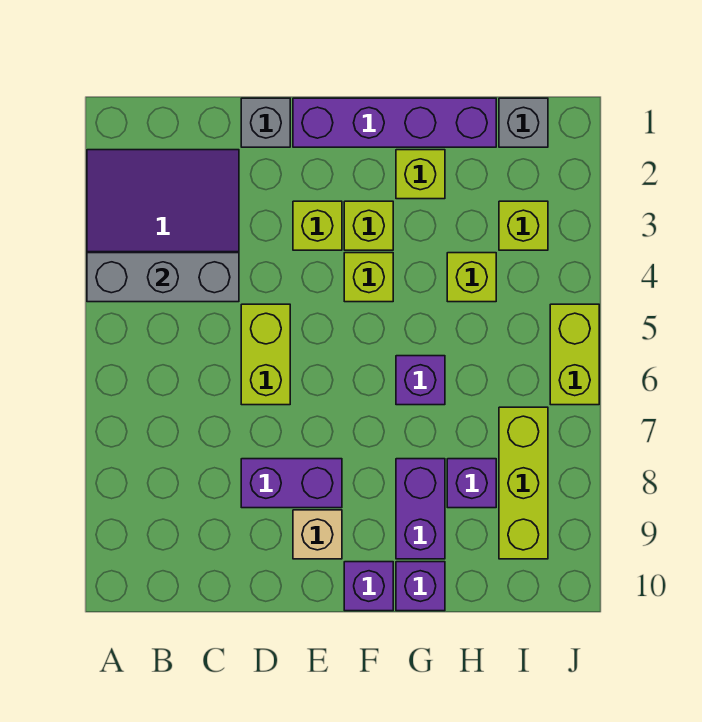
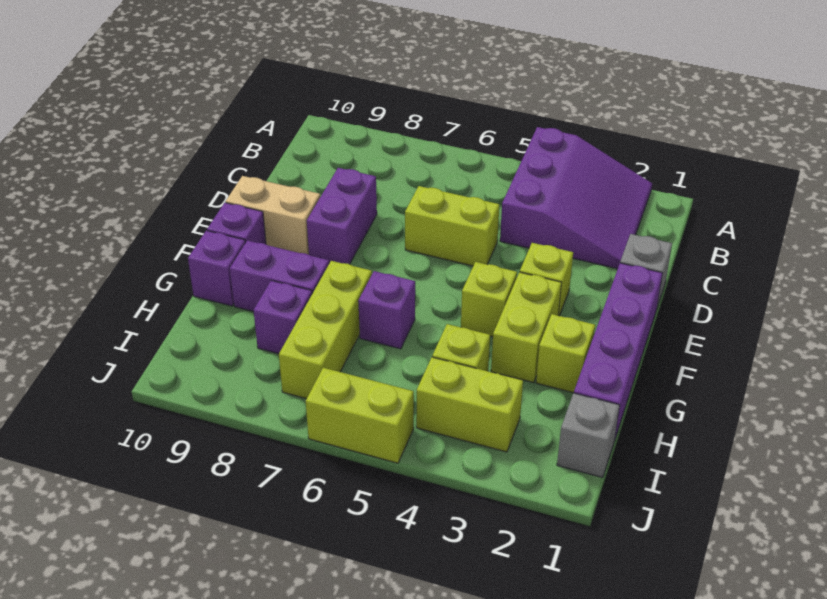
grey brick A4:C4 level 2 -> none
tan brick E9 level 1 -> tan brick E9:E10 level 1
lime brick F3 level 1 -> lime brick F3:G3 level 1
lime brick I3 level 1 -> lime brick I3:I4 level 1
lime brick I7:I9 level 1 -> lime brick G7:I7 level 1

